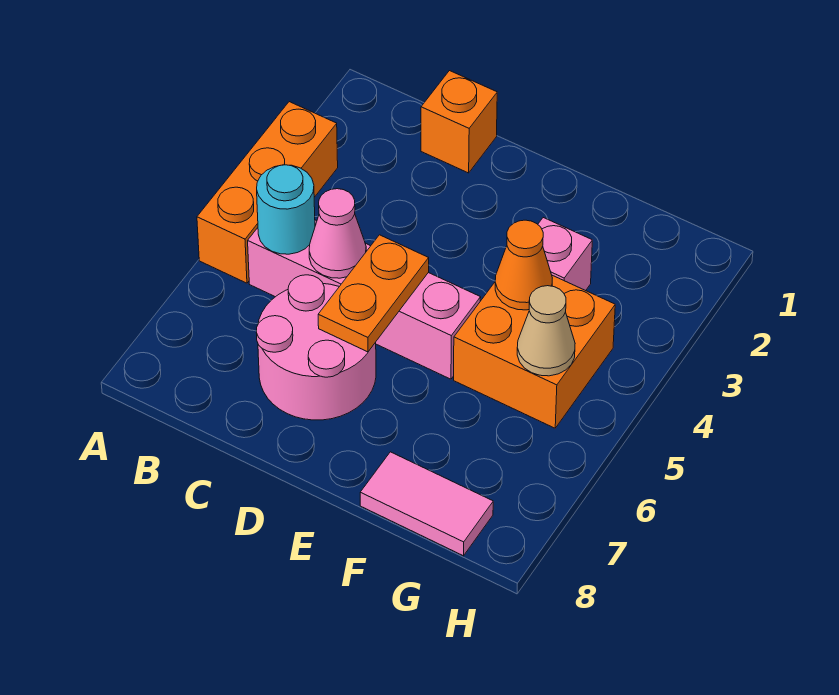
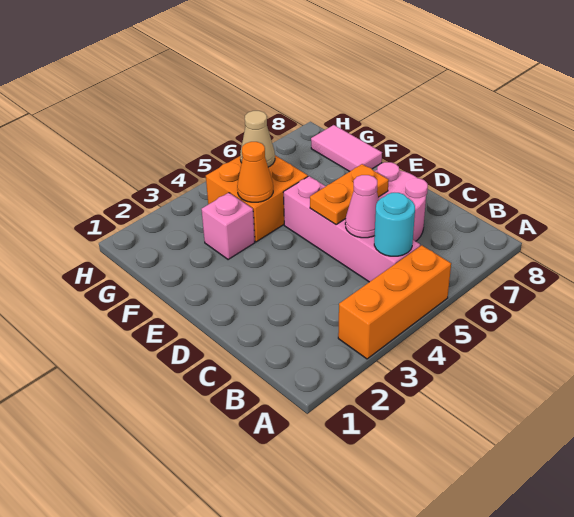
orange brick C1 level 1 -> none

